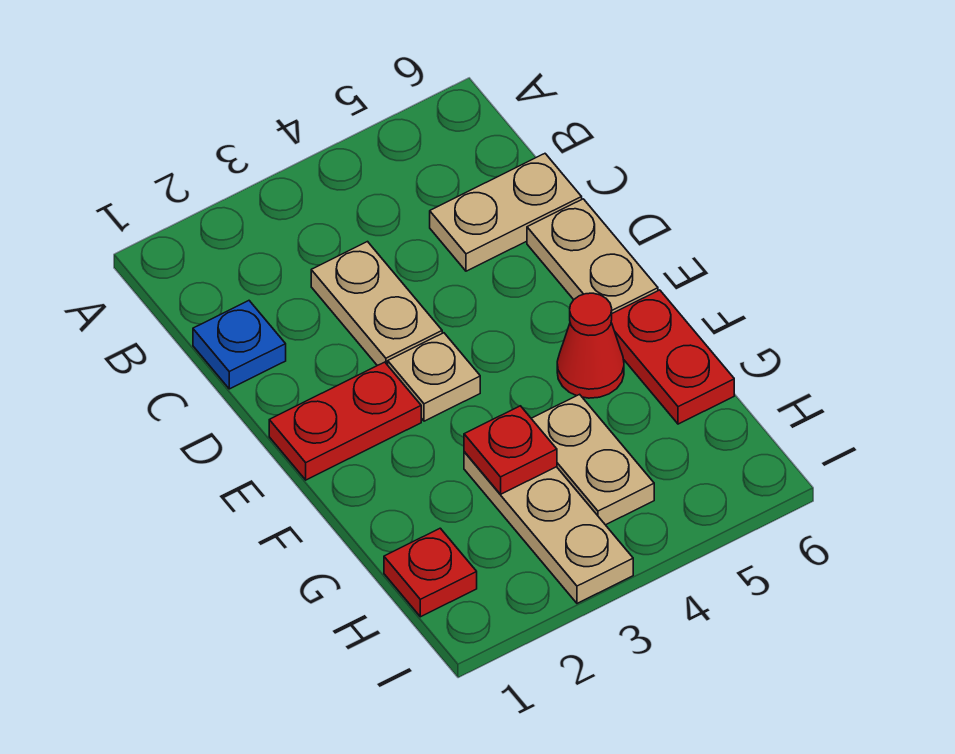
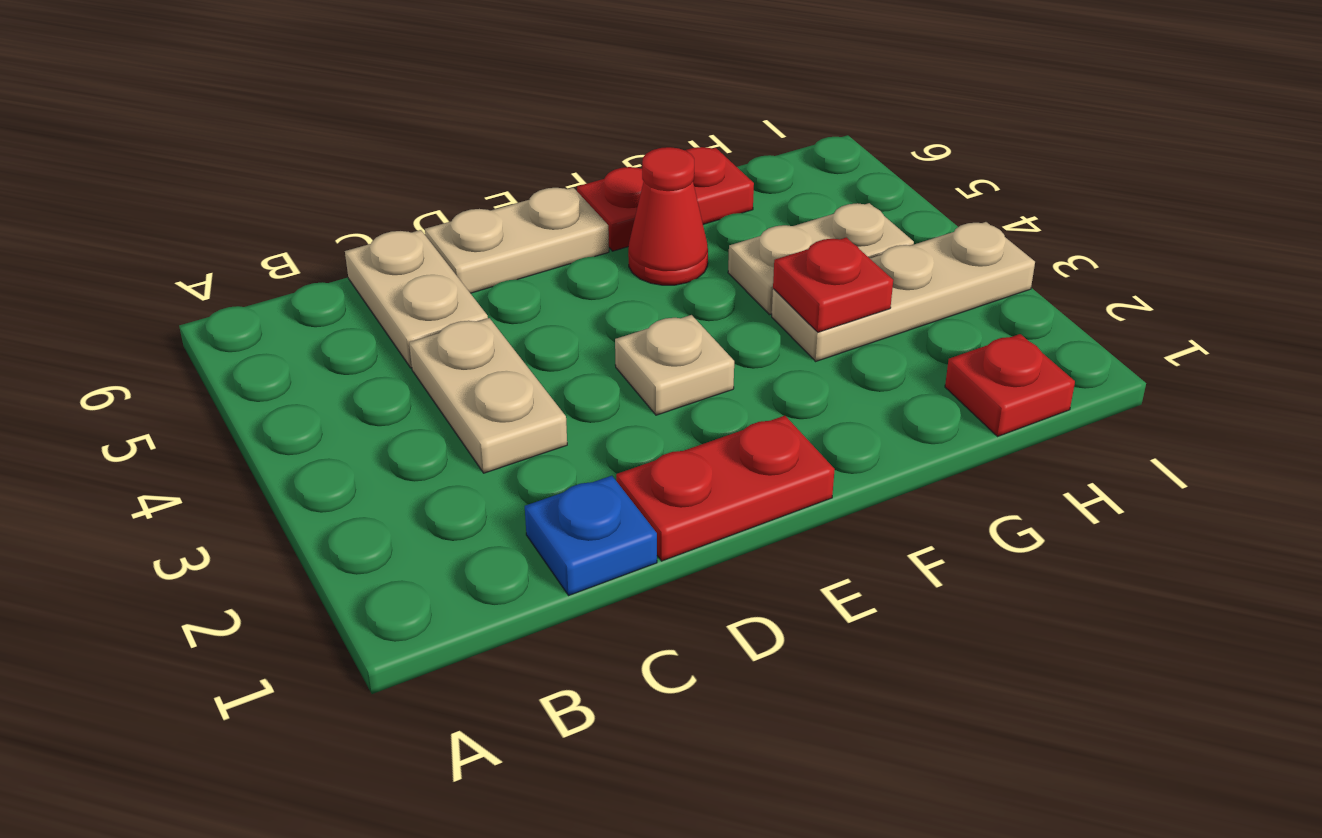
tan plate C3:D3 level 1 -> tan plate C3:C4 level 1
red plate E1:E2 level 1 -> red plate D1:E1 level 1

